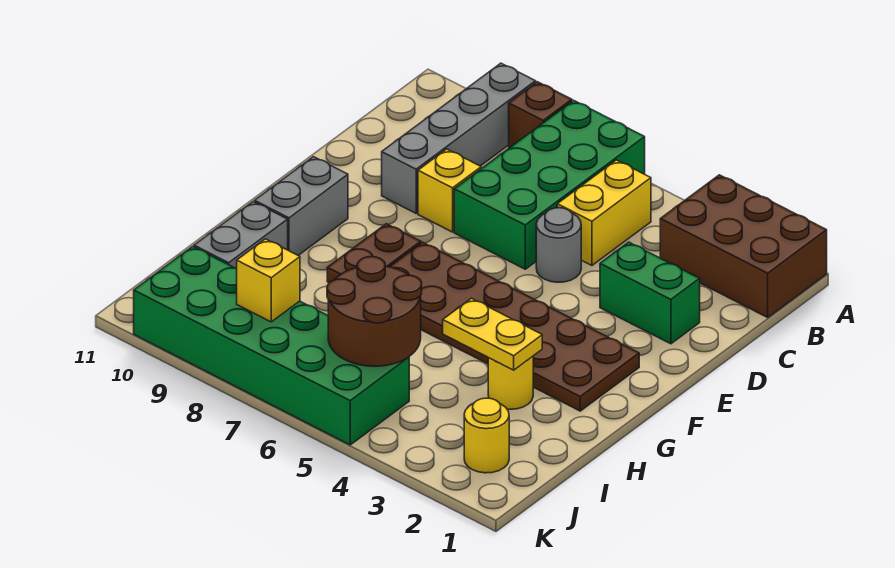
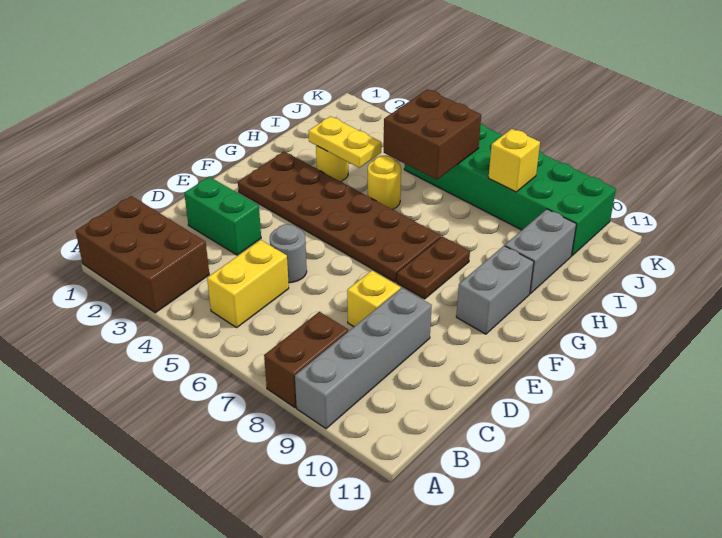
green brick A6:D7 level 1 -> none
brown brick A8 level 1 -> brown brick A8:B8 level 1
brown round brick I5:J6 level 2 -> brown brick I5:J6 level 2
yellow round brick J2 level 1 -> yellow round brick H5 level 1

